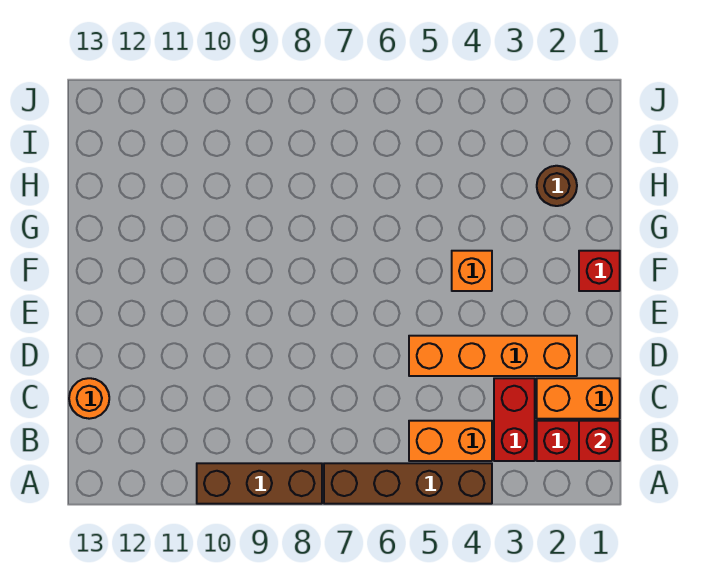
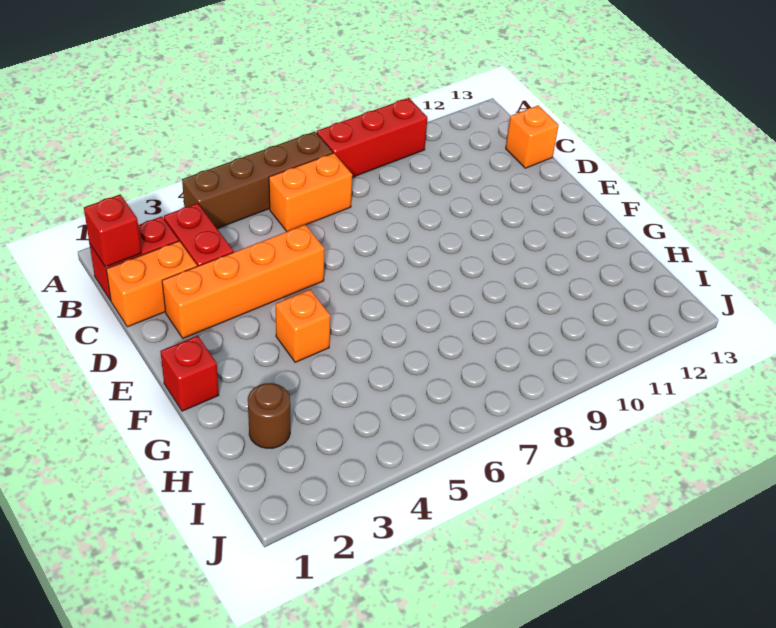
brown brick A8:A10 level 1 -> red brick A8:A10 level 1
orange brick B4:B5 level 1 -> orange brick B6:B7 level 1
orange round brick C13 level 1 -> orange brick C13 level 1

